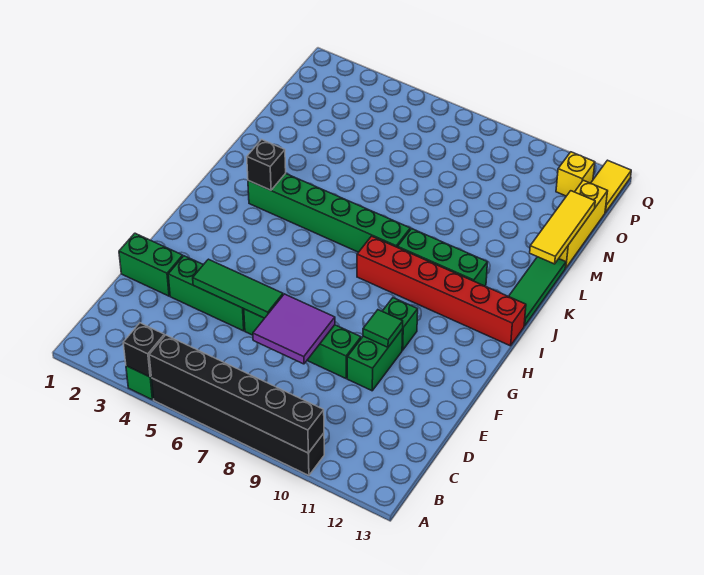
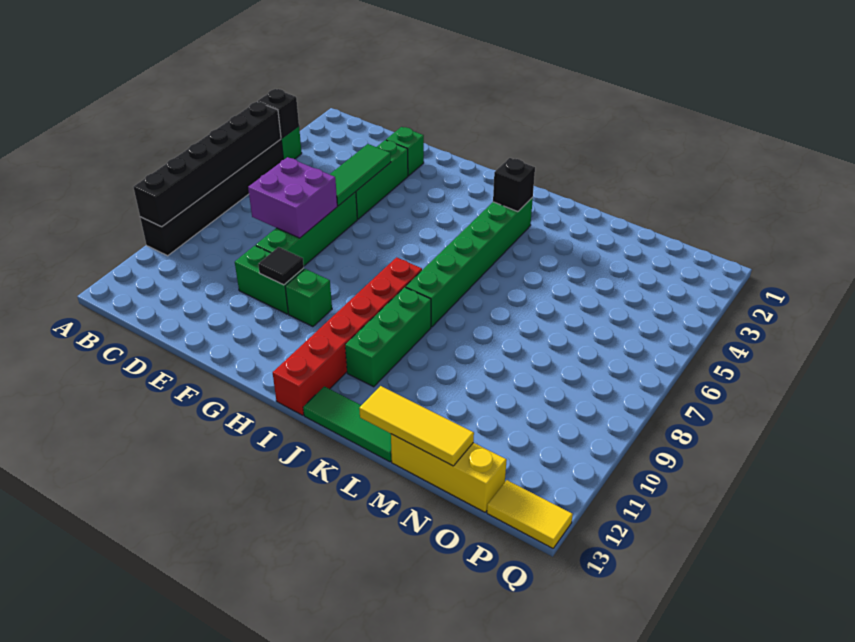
purple tile D7:E8 level 2 -> purple brick D7:E8 level 2
green brick E1:E2 level 1 -> green brick E2 level 1
green tile F10 level 2 -> black tile F10 level 2
yellow brick P12 level 1 -> none

